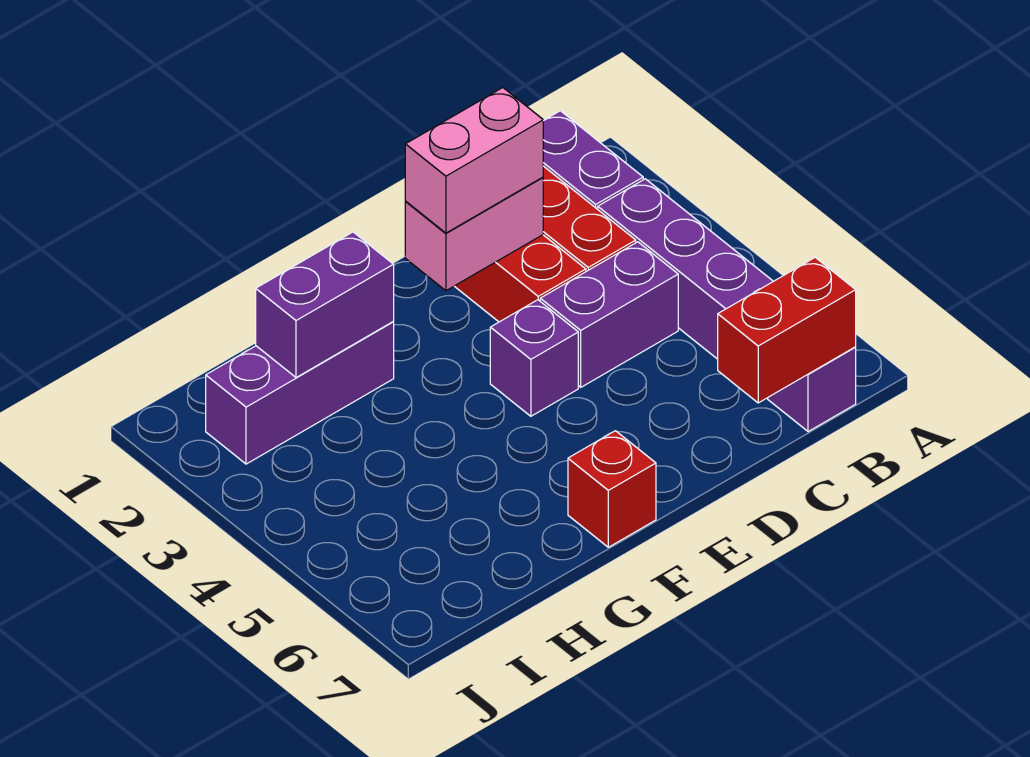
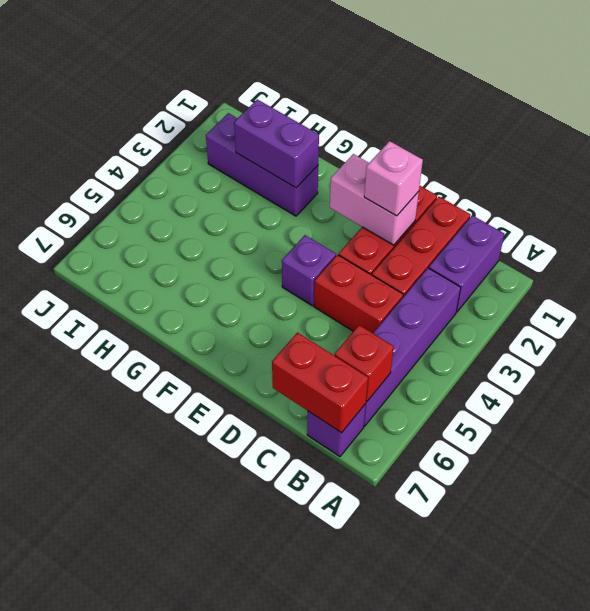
purple brick C4:D4 level 1 -> red brick C4:D4 level 1
pink brick D2:E2 level 3 -> pink brick D2 level 3
red brick F7 level 1 -> red brick B6 level 2

